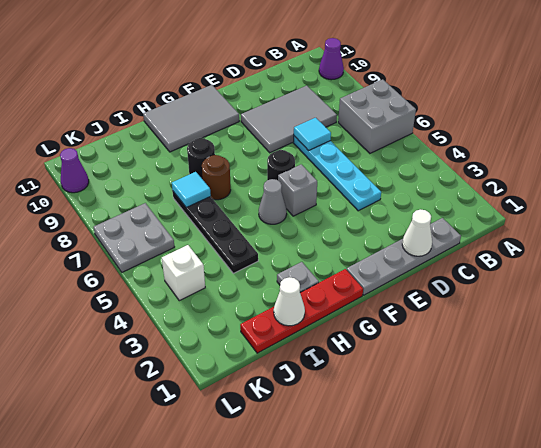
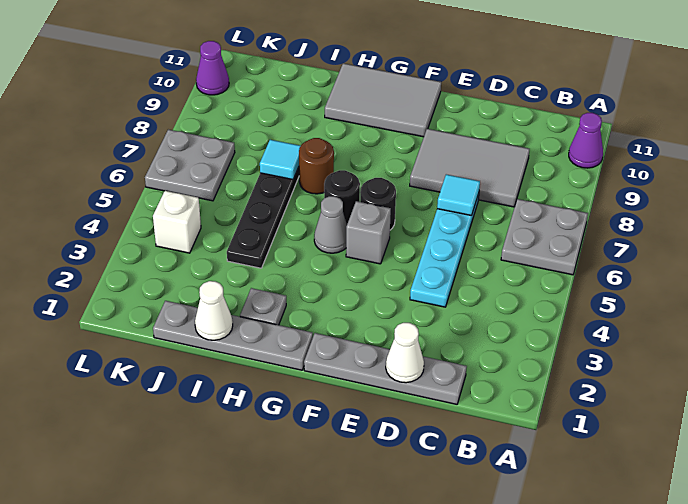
grey brick A6:B7 level 1 -> grey plate A6:B7 level 1
red plate G1:J1 level 1 -> grey plate G1:J1 level 1
black round brick H8 level 1 -> black round brick G6 level 1

